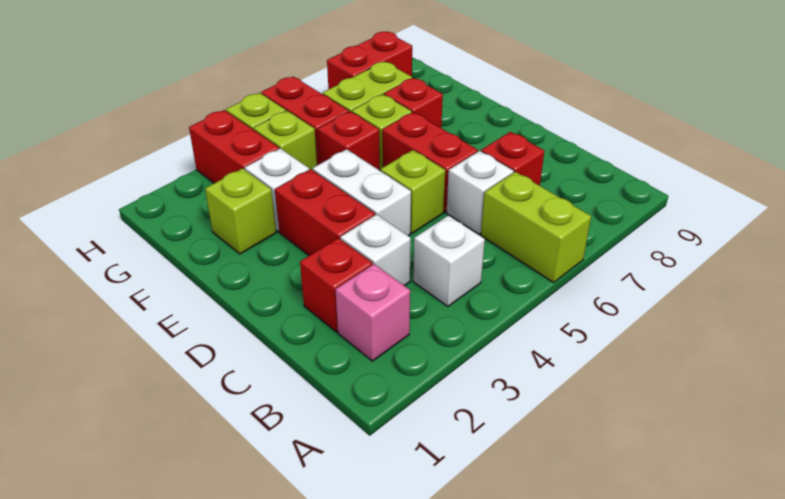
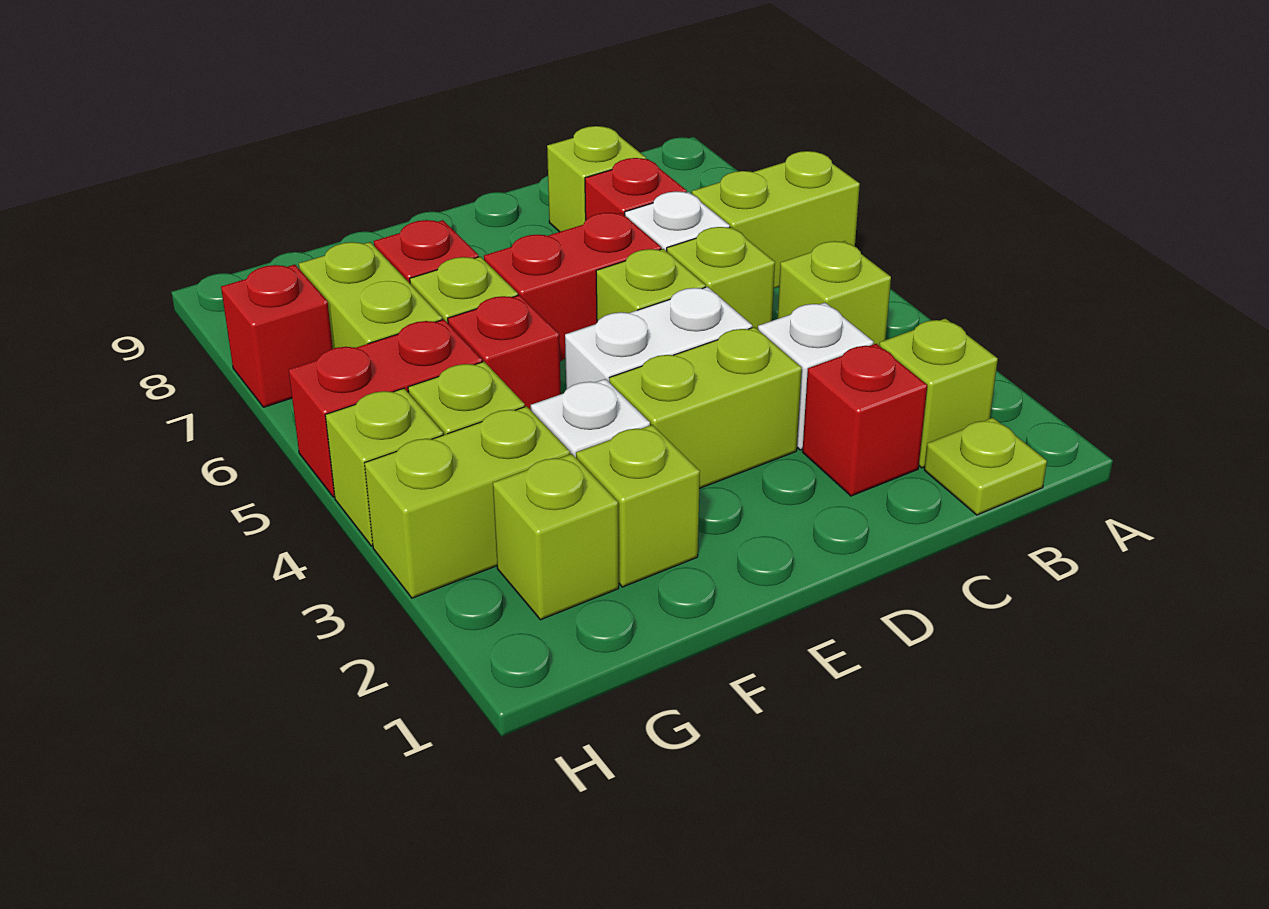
none -> lime plate B1 level 1
pink brick B2 level 1 -> lime brick B2 level 1
white brick B4 level 1 -> lime brick B4 level 1
none -> lime brick C5 level 1
none -> lime brick C8 level 1
red brick D3:E3 level 1 -> lime brick D3:E3 level 1
none -> lime brick G2 level 1
red brick G3:H3 level 1 -> lime brick G3:H3 level 1
red brick H7:H8 level 1 -> red brick H7 level 1

